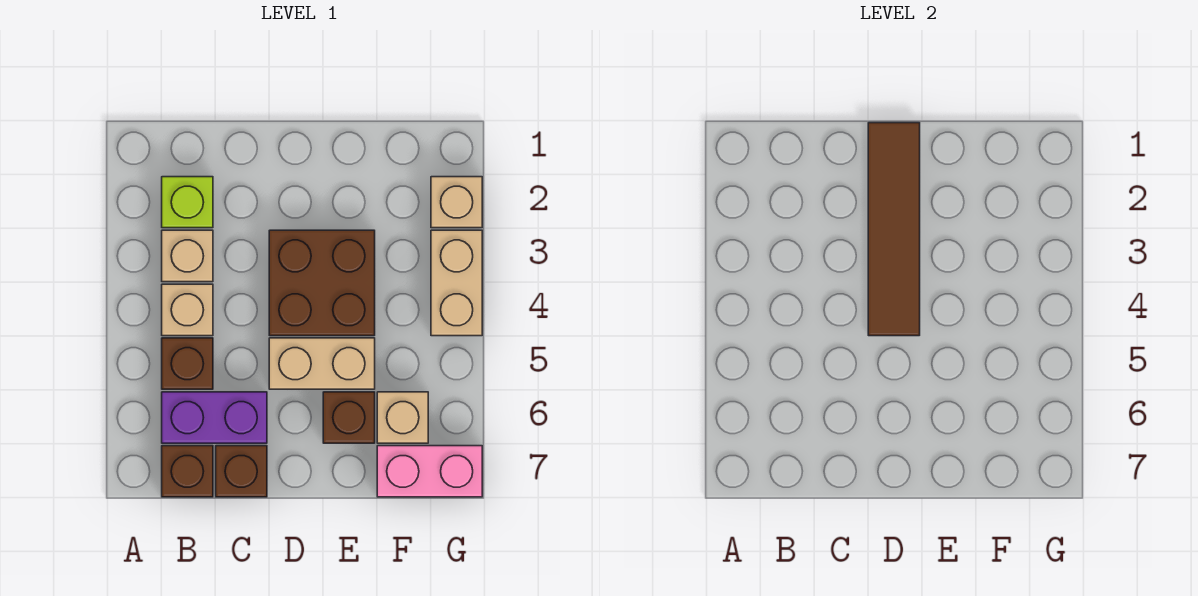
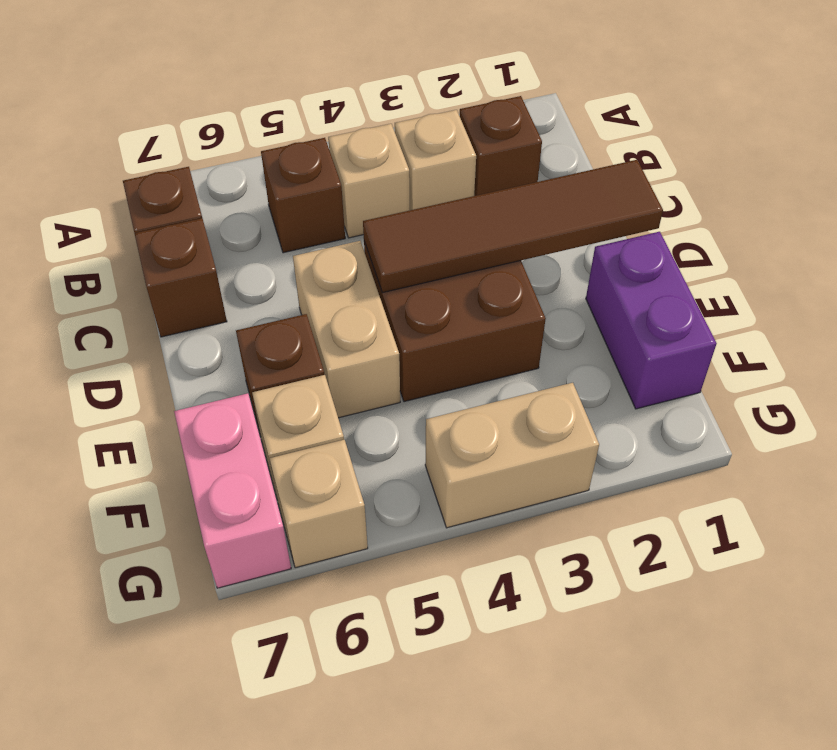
lime brick B2 level 1 -> brown brick B2 level 1
purple brick B6:C6 level 1 -> purple brick E1:F1 level 1
tan brick G2 level 1 -> tan brick G6 level 1

